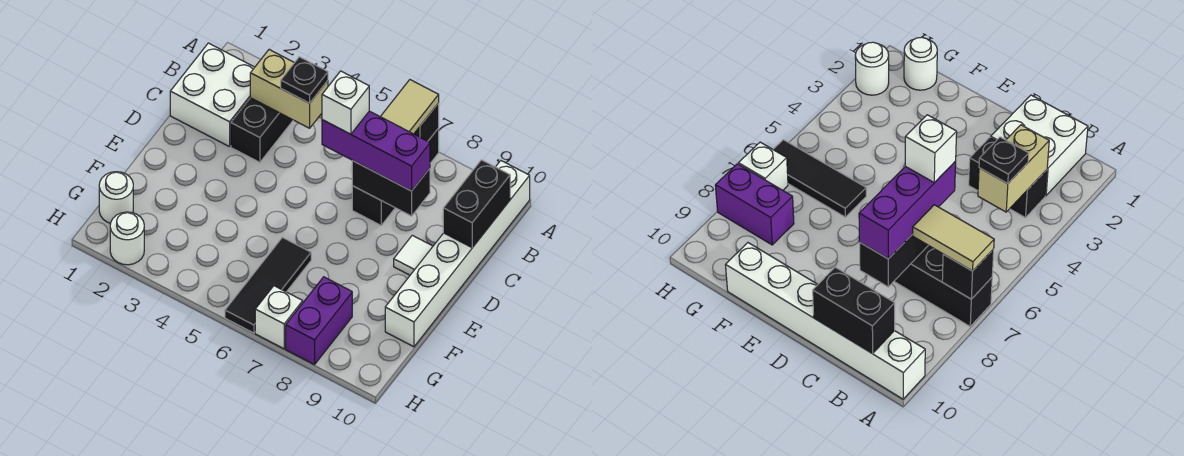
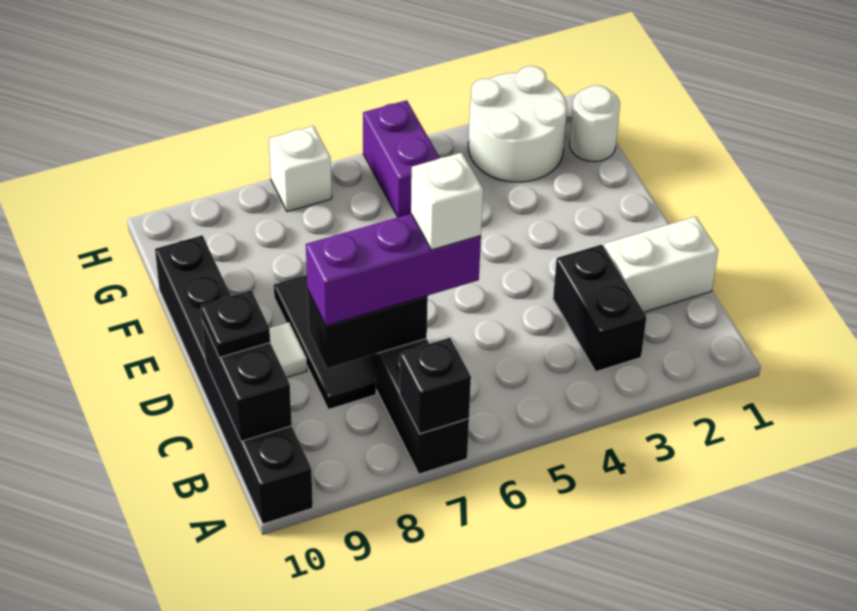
tan tile A7:B7 level 3 -> none
white brick A10:F10 level 1 -> black brick A10:F10 level 1
white brick B1:C2 level 1 -> white brick C1:C2 level 1
tan brick B3:B4 level 2 -> none
black plate B4 level 3 -> black plate C10 level 3
black tile F6:H6 level 1 -> black tile C8:E8 level 1
purple brick G8:H8 level 1 -> purple brick G5:H5 level 1
white round brick H2 level 1 -> white round brick G2:H3 level 1

